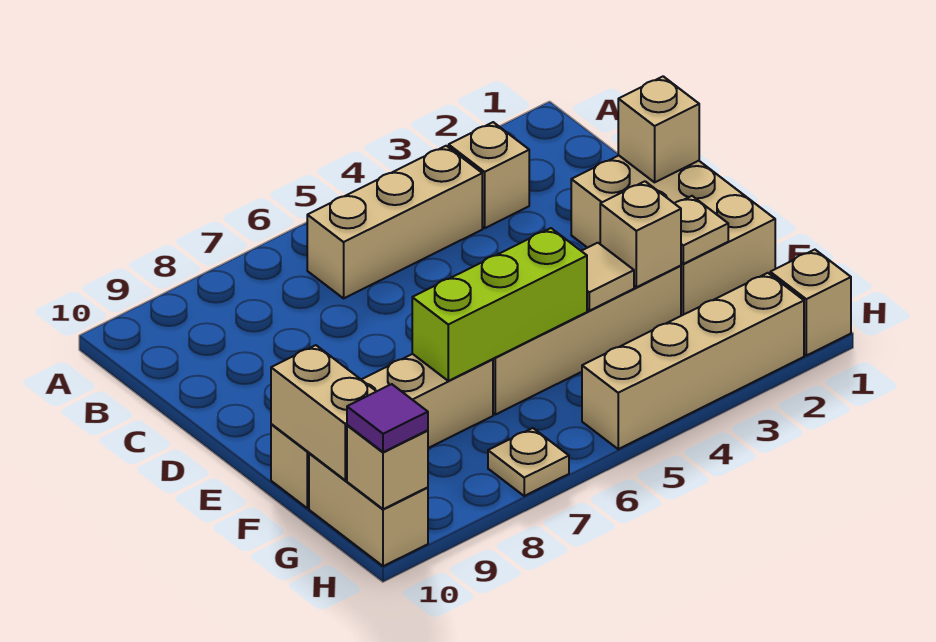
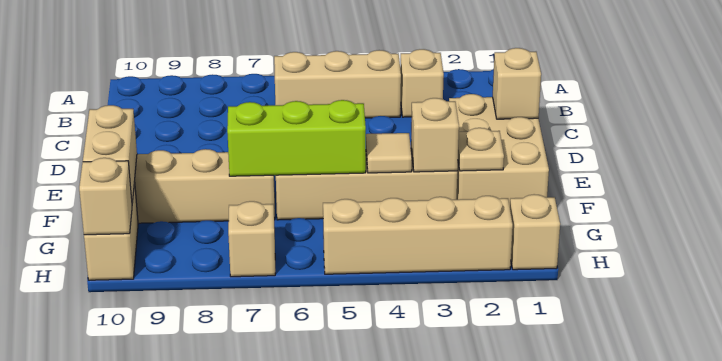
tan plate H7 level 1 -> tan brick H7 level 1
purple tile H10 level 3 -> none

